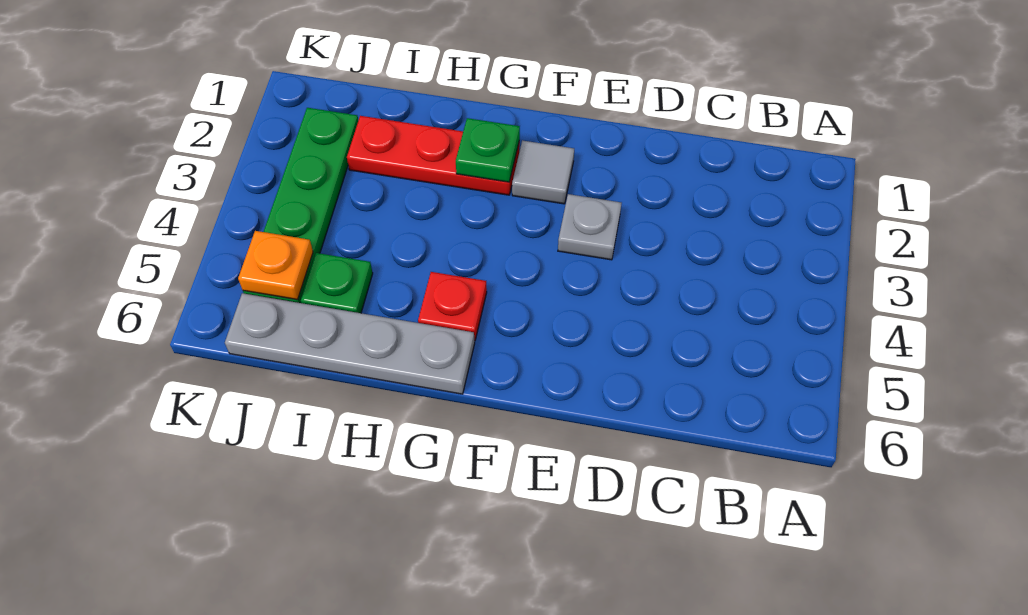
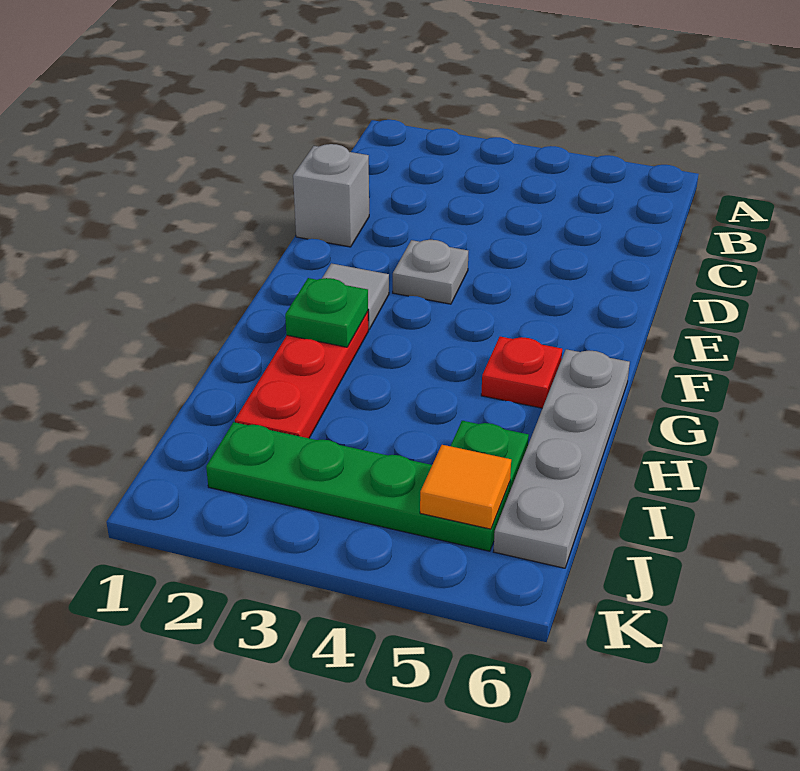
none -> grey brick D1 level 1
orange plate J5 level 2 -> orange tile J5 level 2

